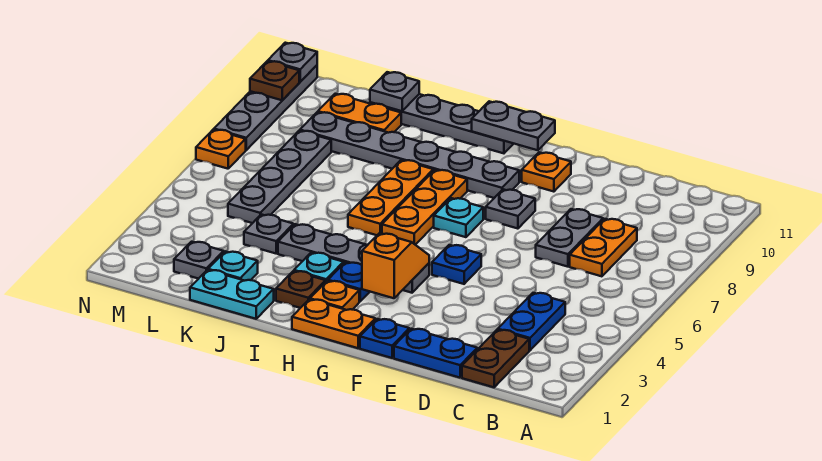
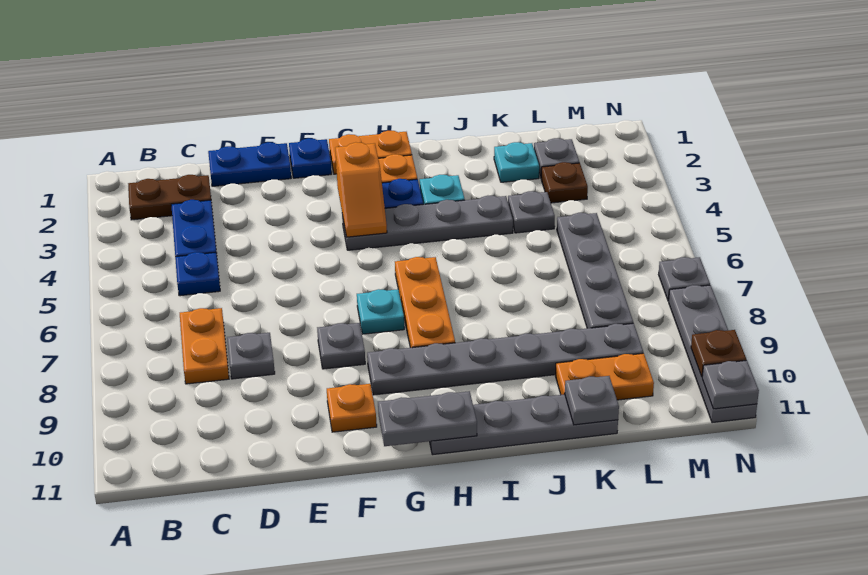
brown plate C1:C2 level 1 -> brown plate B2:C2 level 1
grey plate D7:D8 level 1 -> grey plate D8 level 1
blue plate F5 level 1 -> blue plate C5 level 1
brown plate I2 level 1 -> brown plate L3 level 1
orange plate I6:I8 level 1 -> none
cyan plate J1:K1 level 1 -> none
orange plate N7 level 1 -> grey plate N7 level 1

